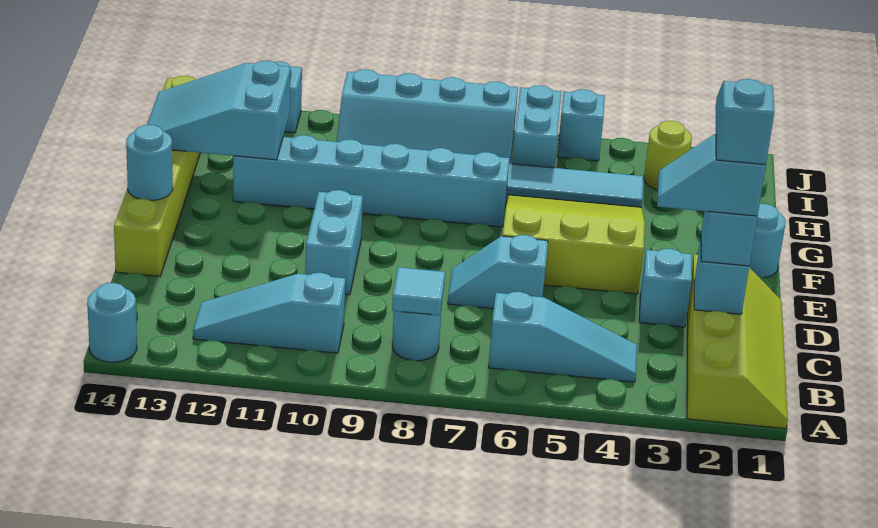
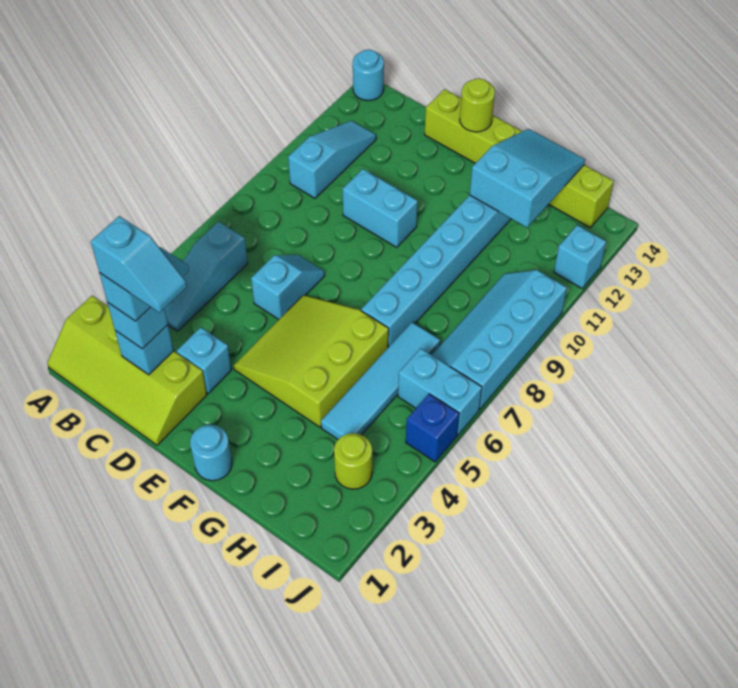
cyan round brick B8 level 1 -> none
cyan tile B8 level 2 -> none
lime slope E4:G6 level 1 top E -> lime slope E4:G6 level 1 top G
cyan round brick E14 level 2 -> lime round brick E14 level 2
cyan brick J5 level 1 -> blue brick J5 level 1

